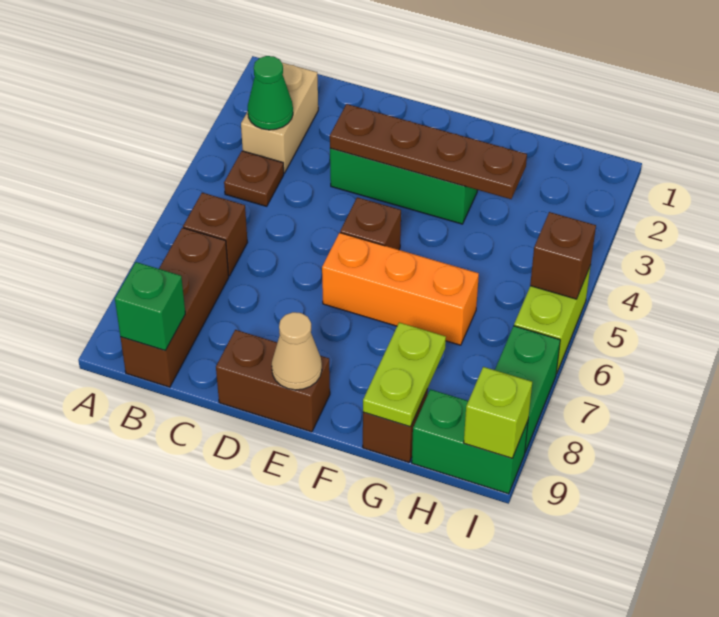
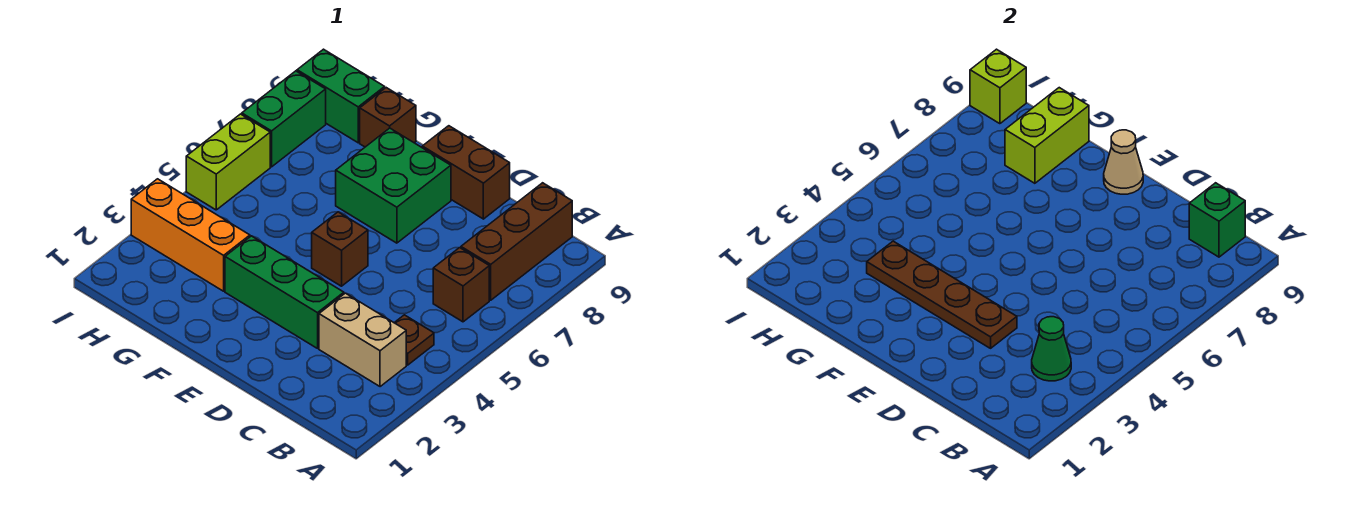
tan brick B2:B3 level 1 -> tan brick B3:C3 level 1
orange brick E6:G6 level 1 -> orange brick G3:I3 level 1
none -> green brick E7:F8 level 1
lime plate G8:G9 level 2 -> lime brick G8:G9 level 2
brown brick I5 level 2 -> none

